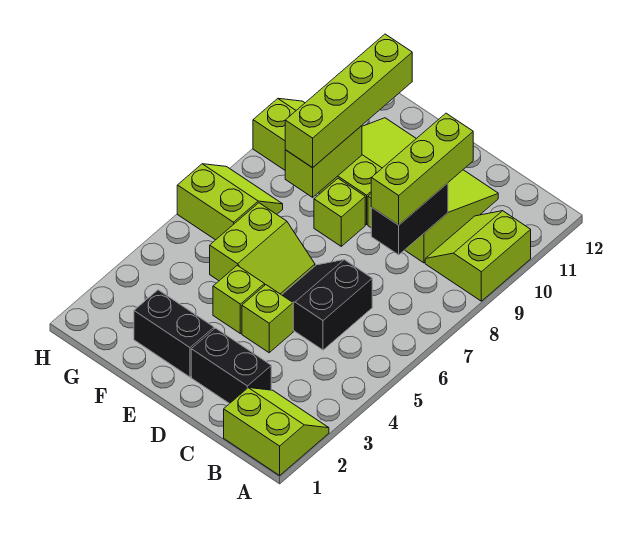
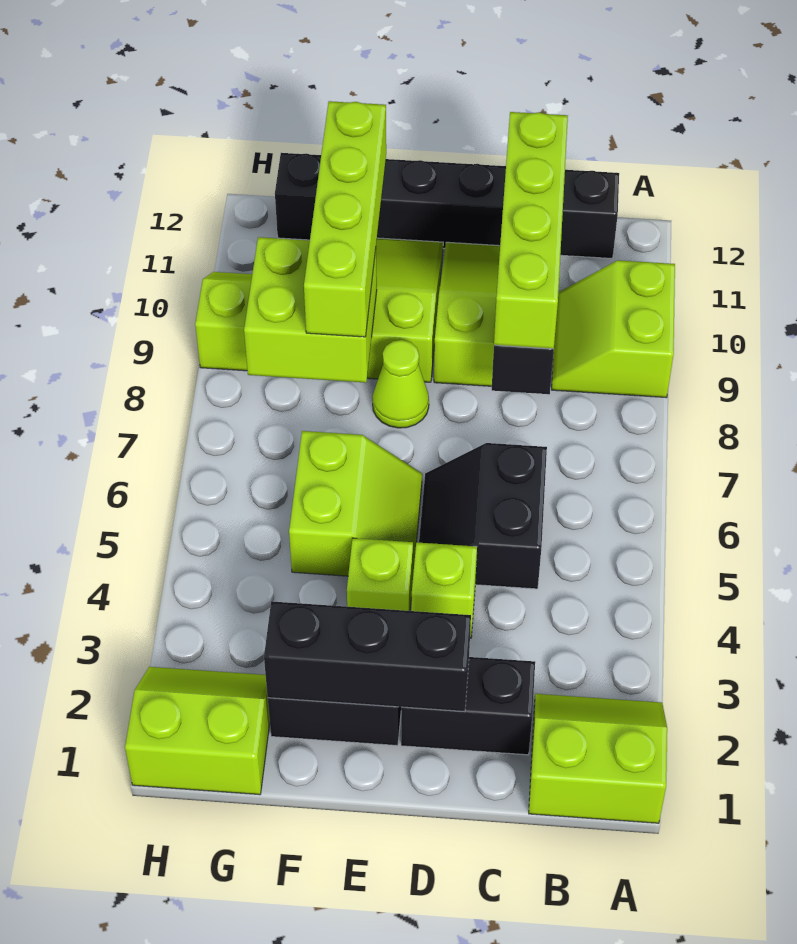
none -> black brick B12:G12 level 1
lime brick C8:C10 level 3 -> lime brick C8:C11 level 3
none -> black brick D2:F2 level 2
lime brick E8 level 1 -> lime cone E8 level 1
lime brick F8:F9 level 2 -> lime brick F8:G9 level 2
lime slope G6:H7 level 1 top 6 -> lime slope G1:H2 level 1 top 1

